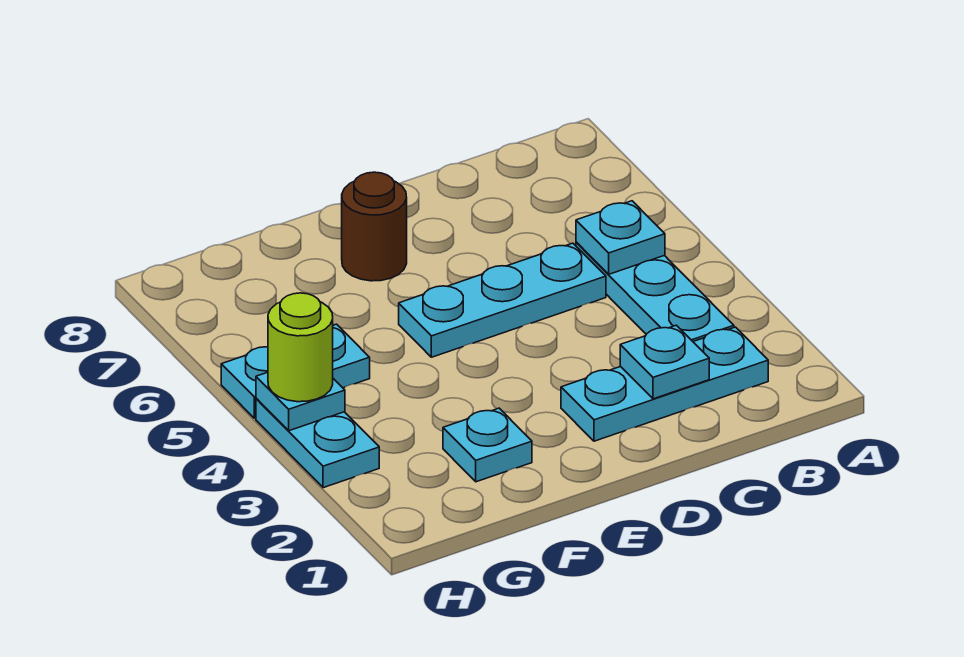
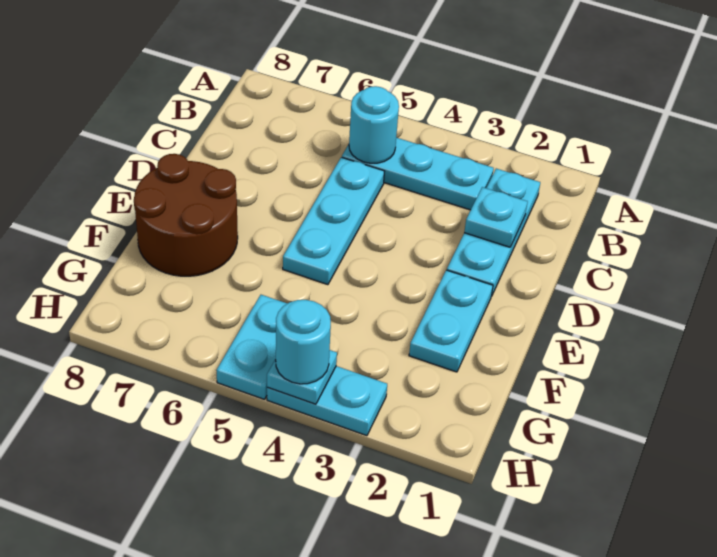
cyan plate B5 level 2 -> cyan round brick B5 level 2
brown round brick E7 level 1 -> brown round brick E7:F8 level 1
cyan plate F2 level 1 -> cyan plate E2:F2 level 1
lime round brick H4 level 3 -> cyan round brick H4 level 3

